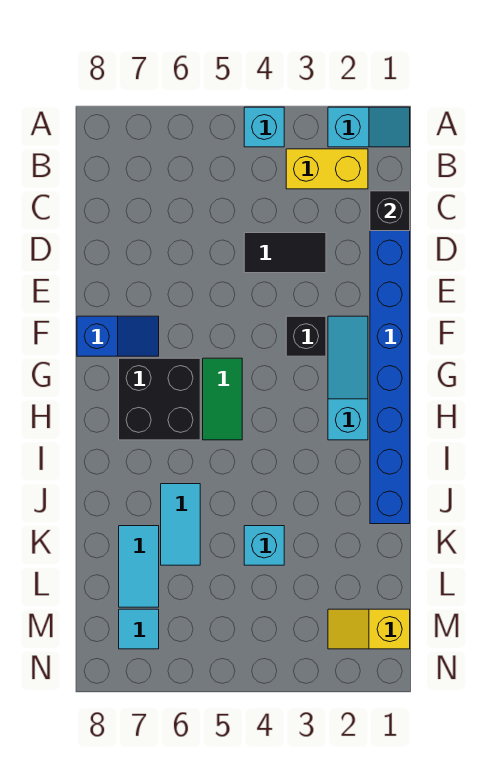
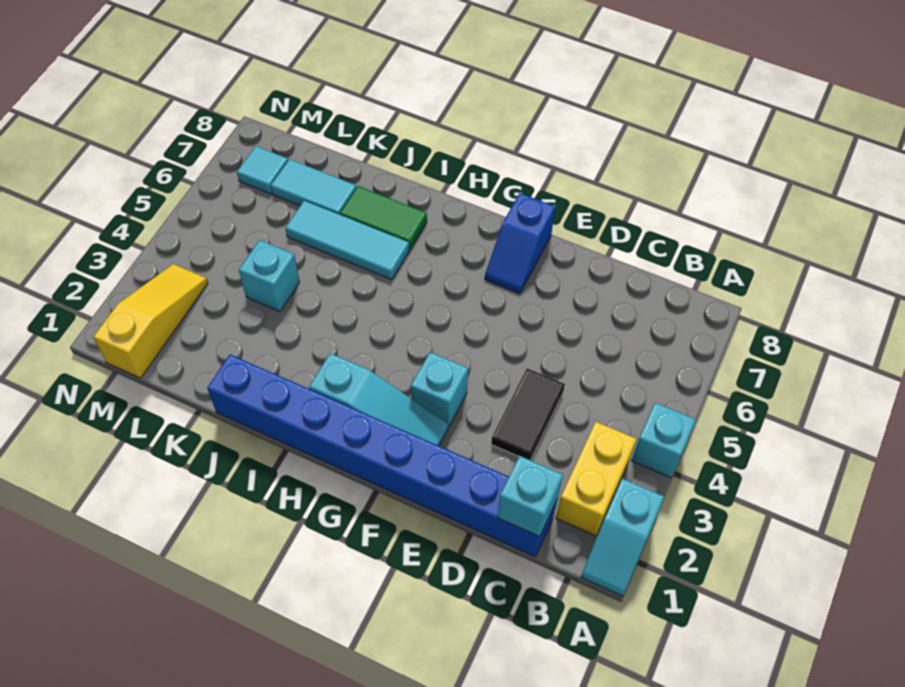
black brick C1 level 2 -> cyan brick C1 level 2
black brick F3 level 1 -> cyan brick F3 level 1
green tile G5:H5 level 1 -> green tile I7:J7 level 1
black brick G6:H7 level 1 -> none
cyan tile J6:K6 level 1 -> cyan tile I6:K6 level 1
yellow slope M1:M2 level 1 top 1 -> yellow slope M1:M3 level 1 top 1

